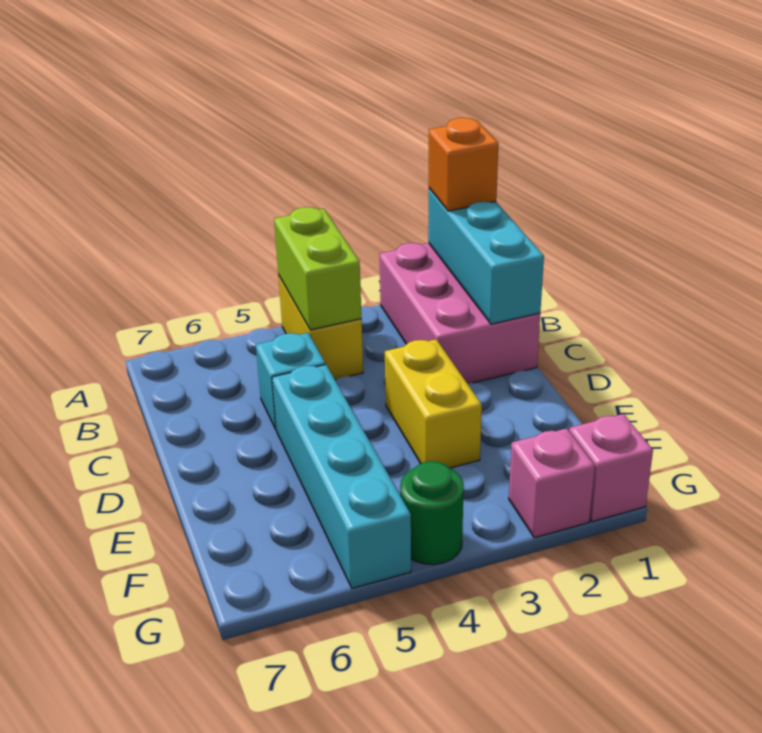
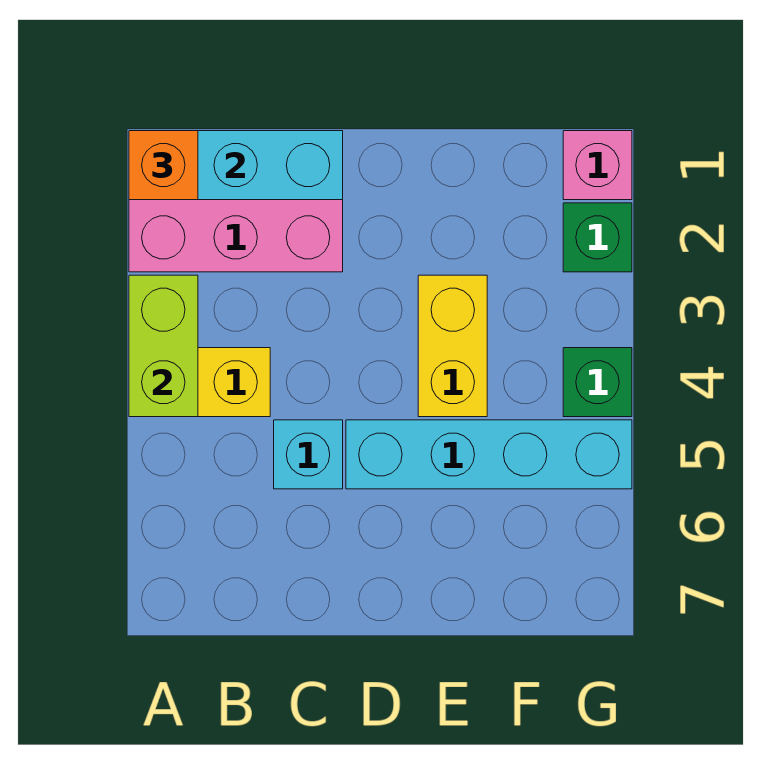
lime brick A4:B4 level 2 -> lime brick A3:A4 level 2
yellow brick D3:E3 level 1 -> yellow brick E3:E4 level 1
pink brick G2 level 1 -> green brick G2 level 1
green round brick G4 level 1 -> green brick G4 level 1

